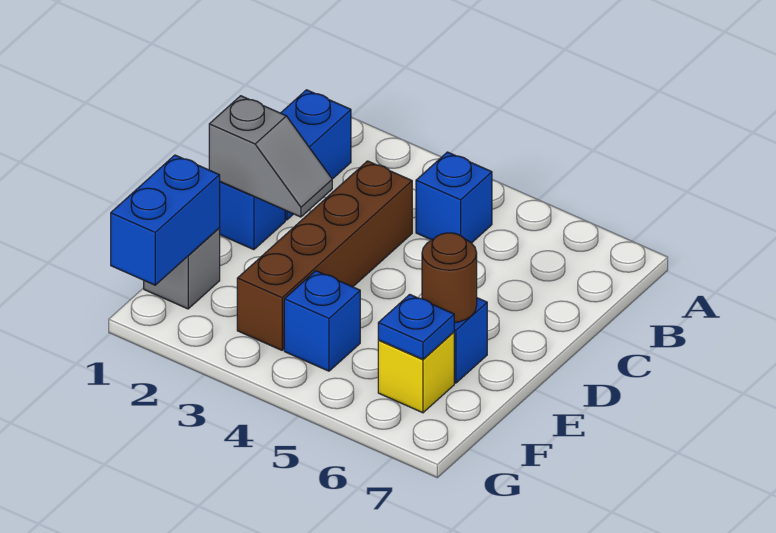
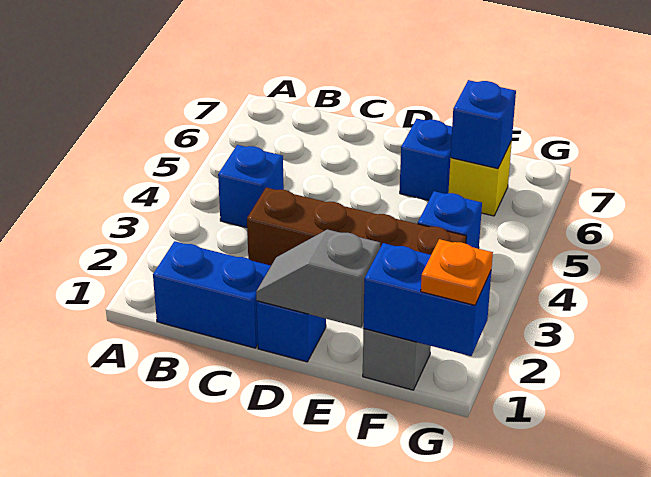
grey slope D1:D2 level 2 top 1 -> grey slope D1:E1 level 2 top E
brown round brick E6 level 2 -> none
blue plate F6 level 2 -> blue brick F6 level 2
none -> orange plate G1 level 3

